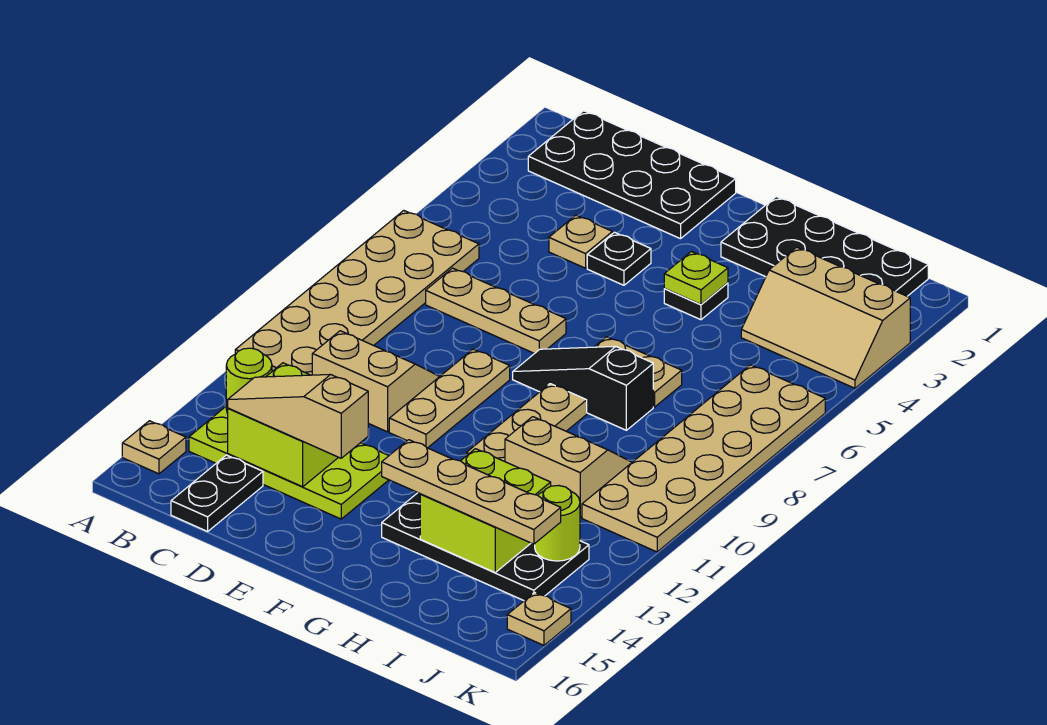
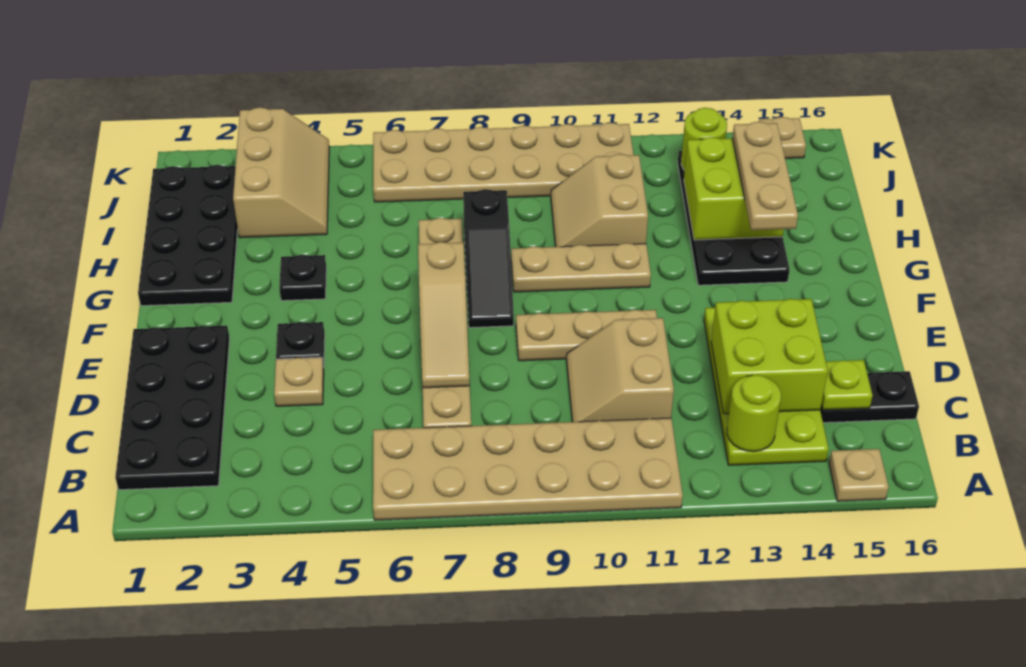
tan slope C14:E14 level 3 top E -> tan slope D7:F7 level 2 top F
lime plate G4 level 2 -> lime plate C15 level 2
tan plate G14:J14 level 3 -> tan plate G14:I14 level 3

